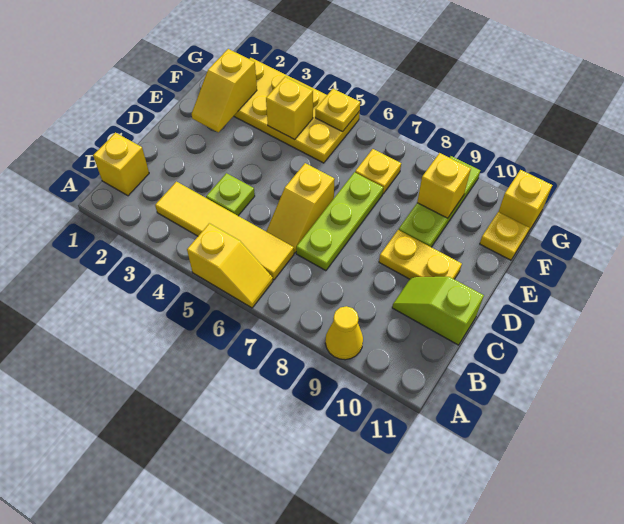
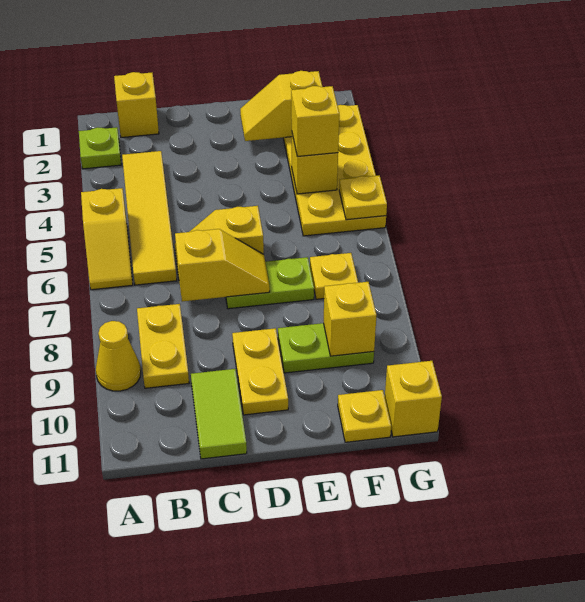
none -> yellow plate B8:B9 level 1
lime plate C4 level 1 -> lime plate A2 level 1
lime plate C7:E7 level 1 -> lime plate D7:E7 level 1
none -> yellow slope C7:D7 level 2 top C
lime slope C10:C11 level 1 top 11 -> lime tile C10:C11 level 1
lime plate E9:G9 level 1 -> lime plate E9:F9 level 1
none -> yellow brick F4 level 3

